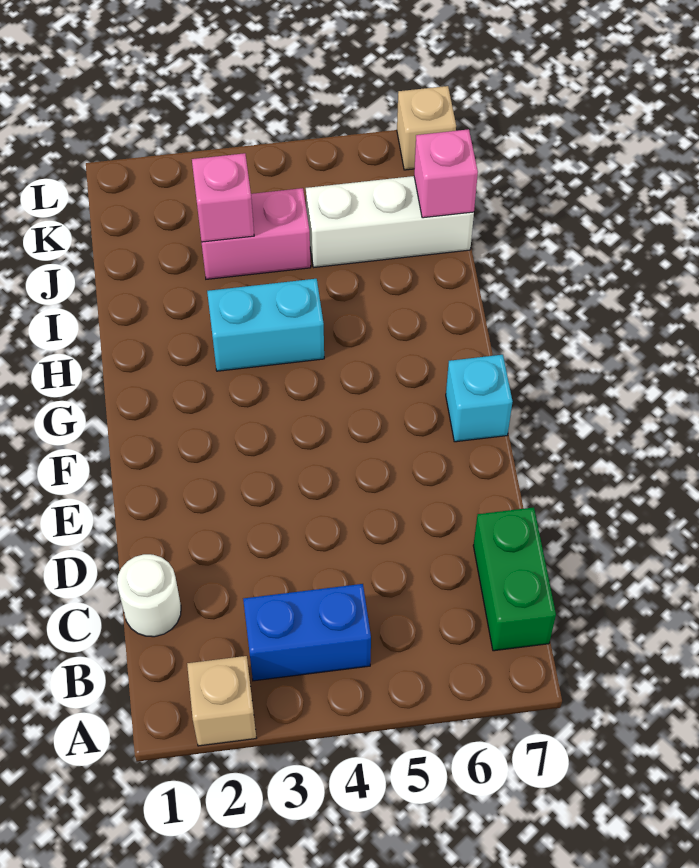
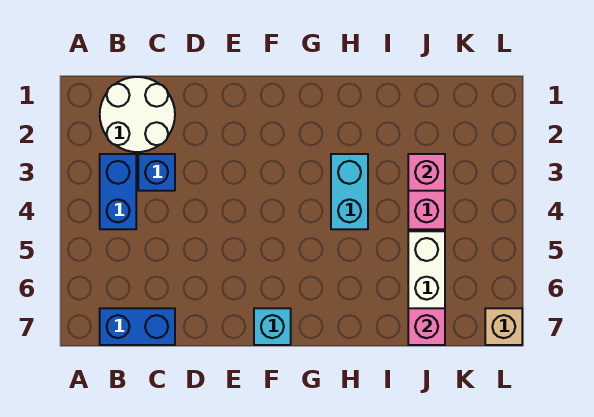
tan brick A2 level 1 -> none
green brick B7:C7 level 1 -> blue brick B7:C7 level 1
white round brick C1 level 1 -> white round brick B1:C2 level 1
none -> blue brick C3 level 1

